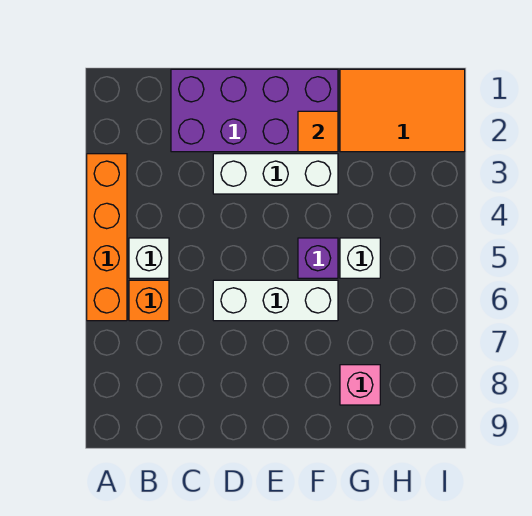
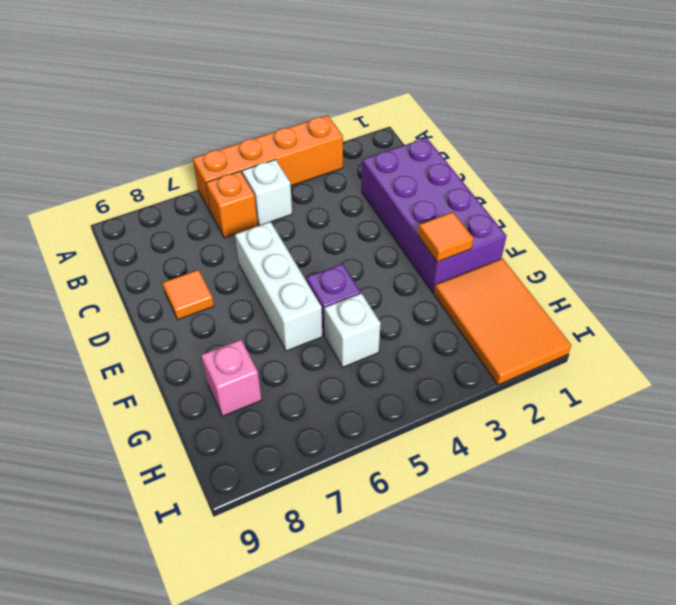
white brick D3:F3 level 1 -> none
none -> orange tile D8 level 1

